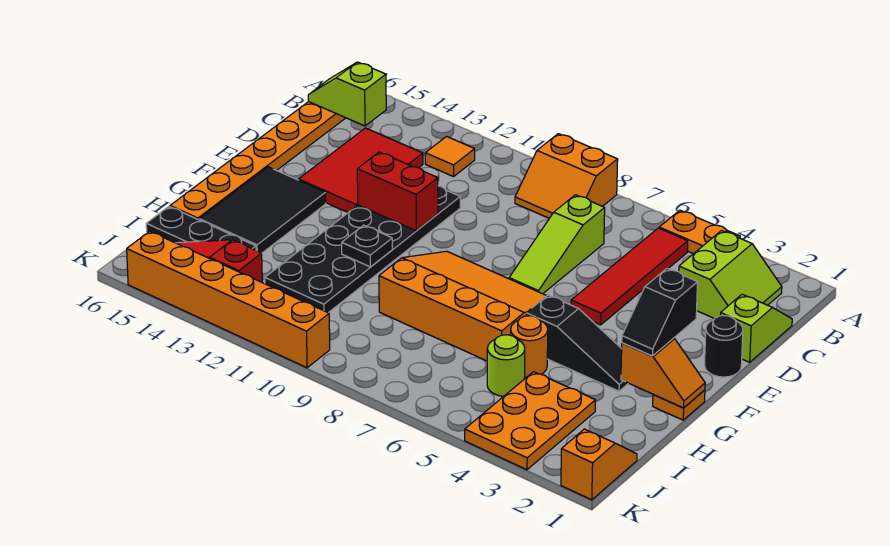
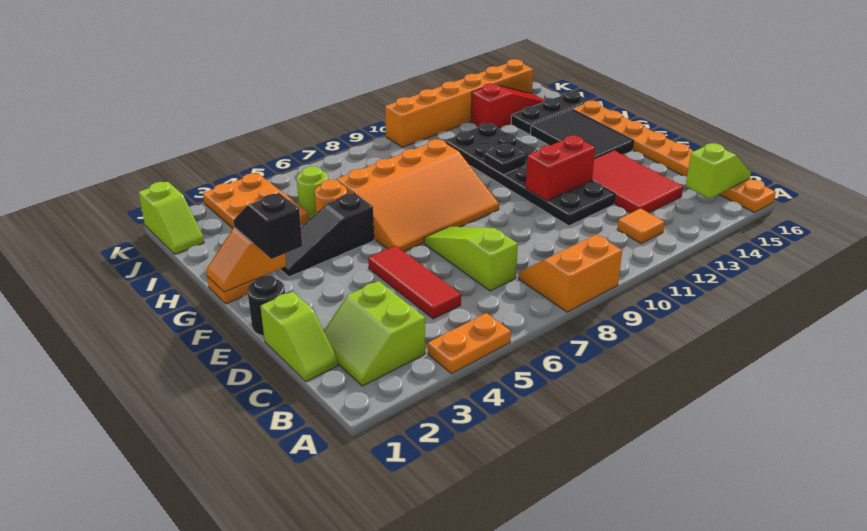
red tile B5:E5 level 1 -> red tile C5:E5 level 1
orange slope J1:K1 level 1 top K -> lime slope J1:K1 level 1 top K

